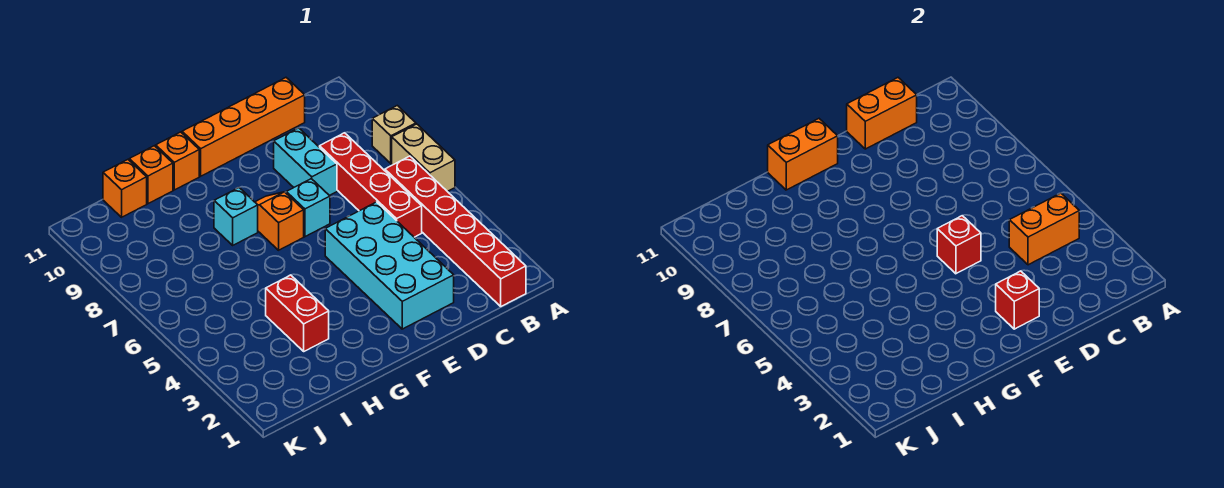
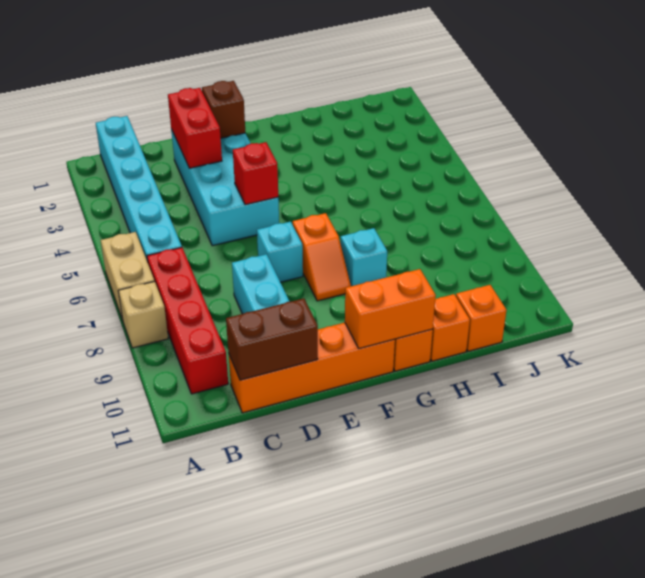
red brick B1:B6 level 1 -> cyan brick B1:B6 level 1
orange brick B4:C4 level 2 -> none
red brick C5:C8 level 1 -> red brick B7:B10 level 1
orange brick C11:D11 level 2 -> brown brick C11:D11 level 2
red brick E2 level 2 -> brown brick E2 level 2
red brick H3:H4 level 1 -> red brick D2:D3 level 2

